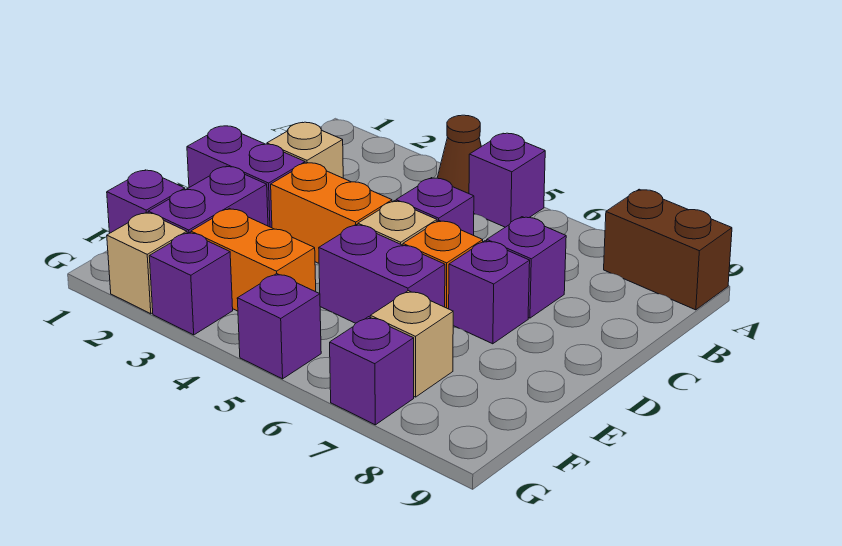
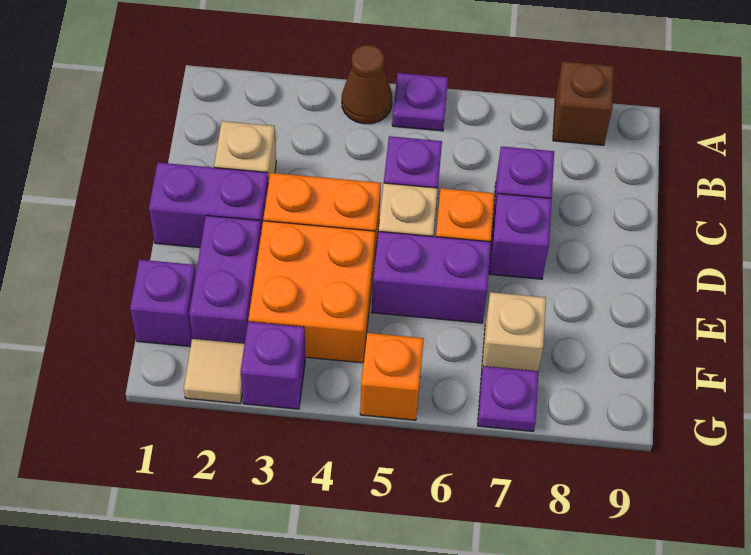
purple brick A5 level 1 -> purple plate A5 level 1
brown brick A8:A9 level 1 -> brown brick A8 level 1
orange brick F3:F4 level 1 -> orange brick E3:F4 level 1
tan brick G2 level 1 -> tan tile G2 level 1
purple brick G5 level 1 -> orange brick G5 level 1
purple brick G7 level 1 -> purple plate G7 level 1

